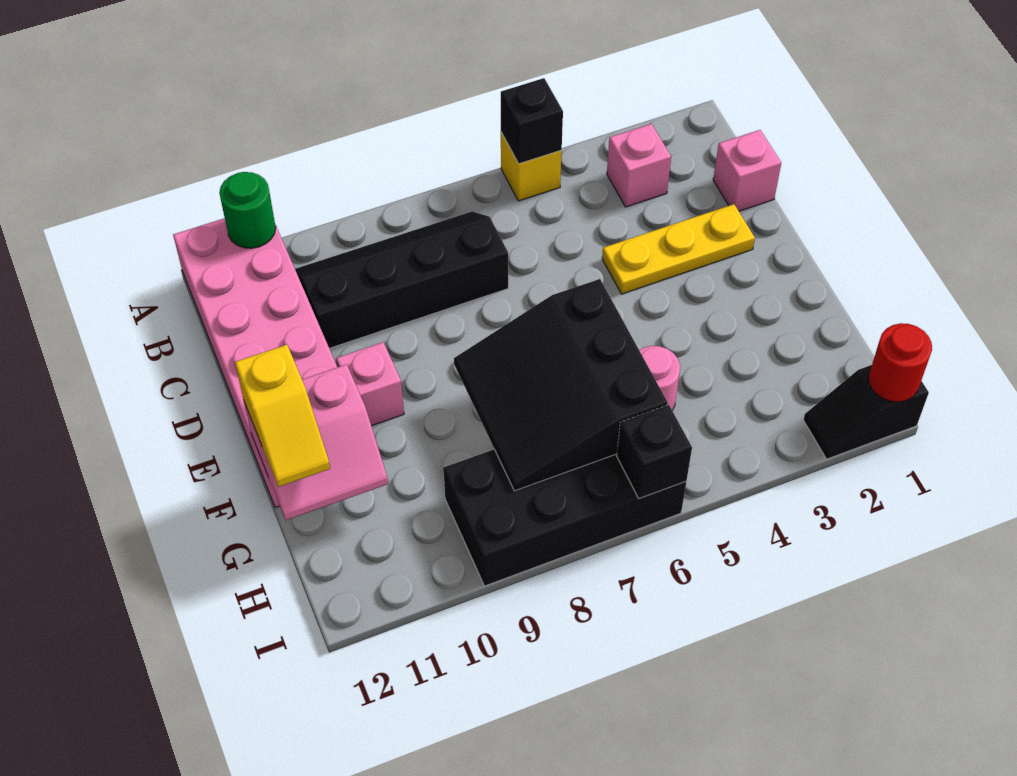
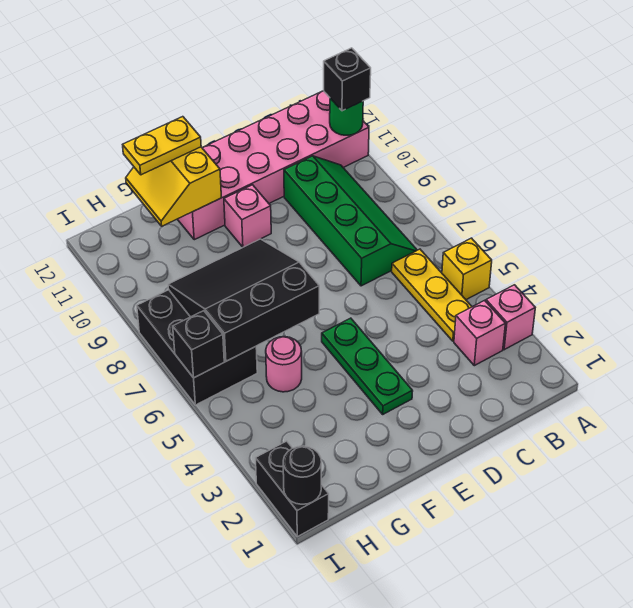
black brick A5 level 2 -> black brick A11 level 3
black slope B7:C10 level 1 top C -> green slope B7:C10 level 1 top C
pink brick C1 level 1 -> pink brick A3 level 1
yellow plate D2:D4 level 1 -> yellow plate B4:B6 level 1
none -> green plate E3:E5 level 1
pink slope F11:G12 level 2 top F -> yellow slope F11:G12 level 2 top F
yellow slope F12:G12 level 3 top F -> yellow plate F12:G12 level 3
black brick H6:I9 level 1 -> black brick H6:I8 level 1
black slope I1:I2 level 1 top 1 -> black brick I1:I2 level 1
red round brick I1 level 2 -> black round brick I1 level 2

